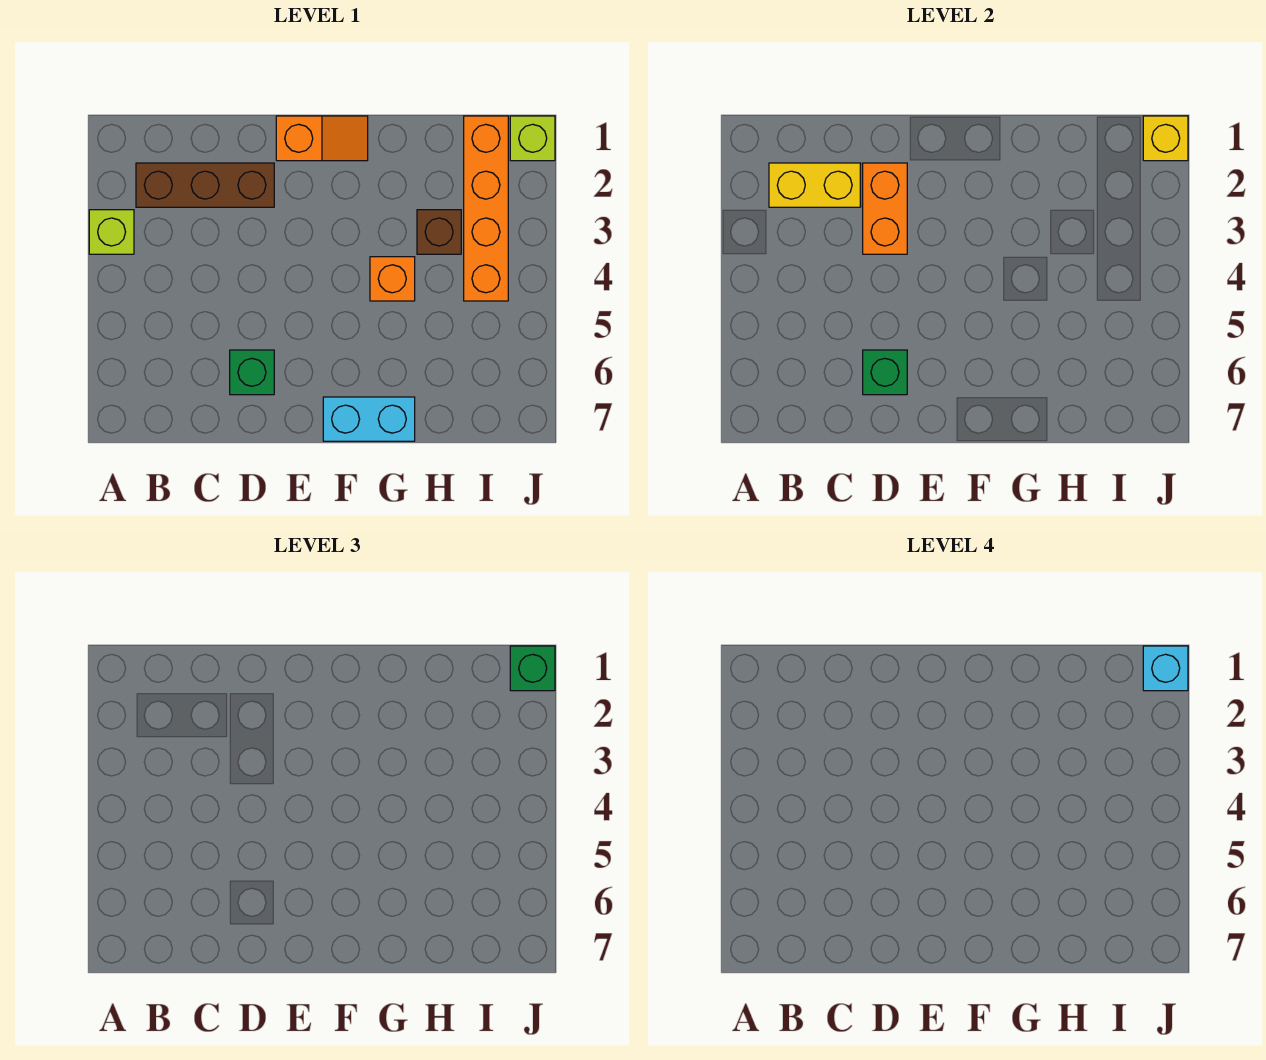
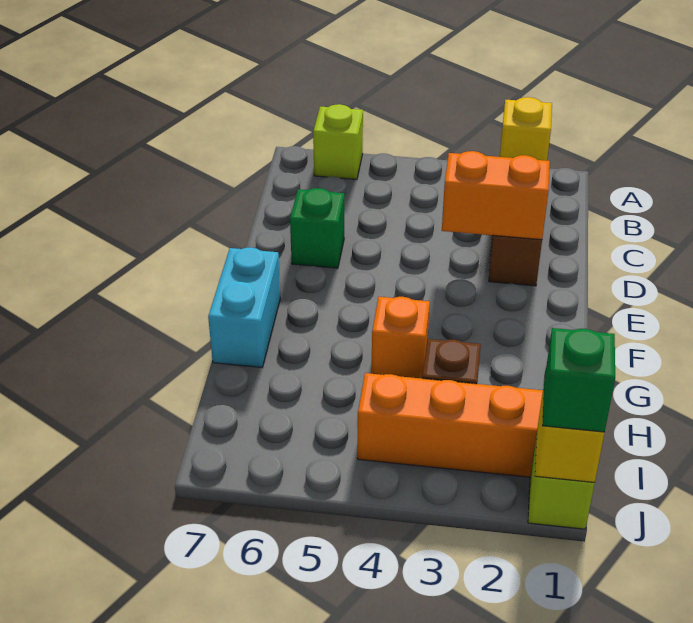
lime brick A3 level 1 -> lime brick A6 level 1
yellow brick B2:C2 level 2 -> yellow brick B2 level 2
green brick D6 level 2 -> none
orange slope E1:F1 level 1 top E -> none
cyan brick J1 level 4 -> none

